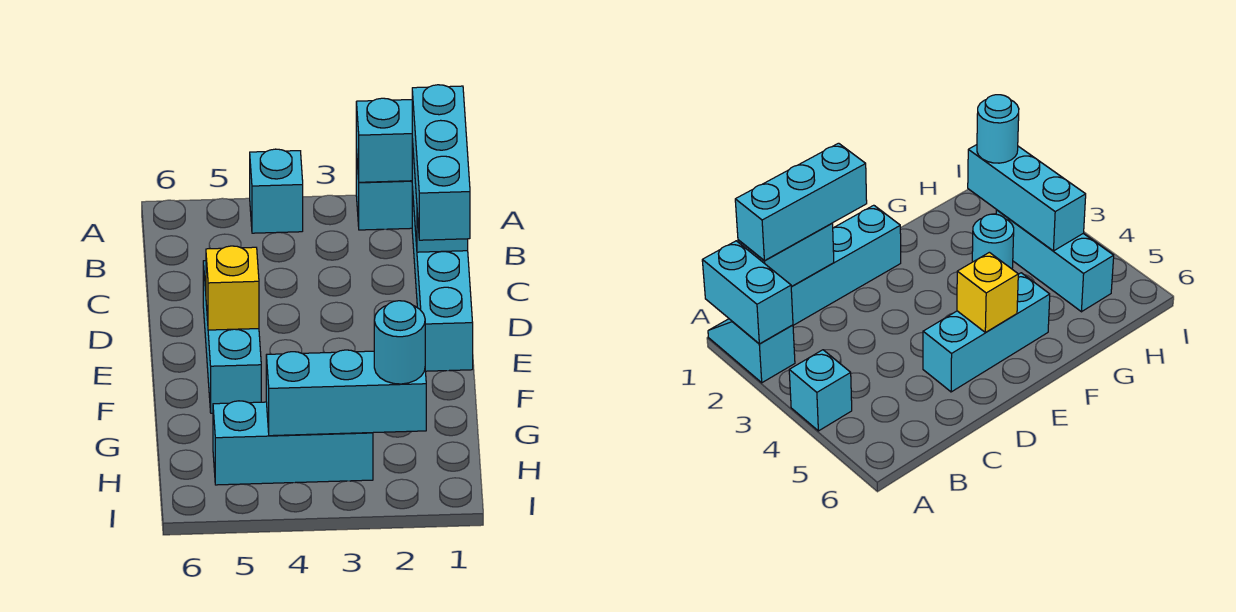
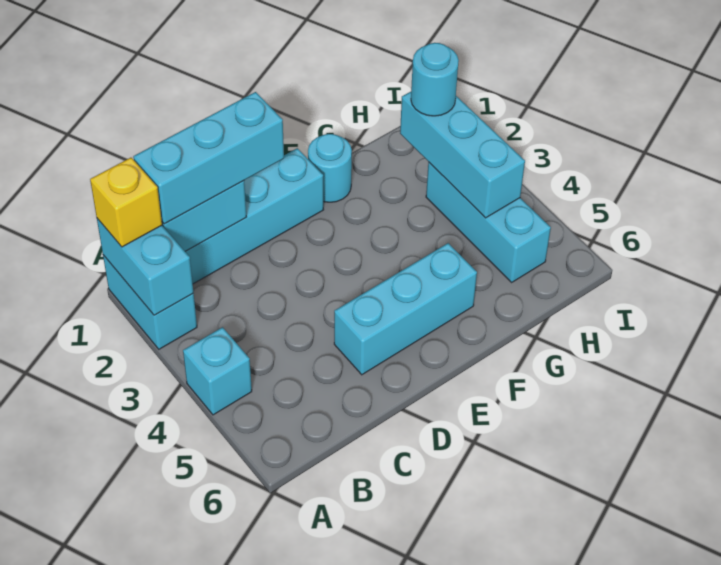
cyan slope A1:A2 level 1 top 2 -> cyan brick A1:A2 level 1
yellow brick E5 level 2 -> yellow brick A1 level 3
cyan round brick G3 level 1 -> cyan round brick F1 level 1

